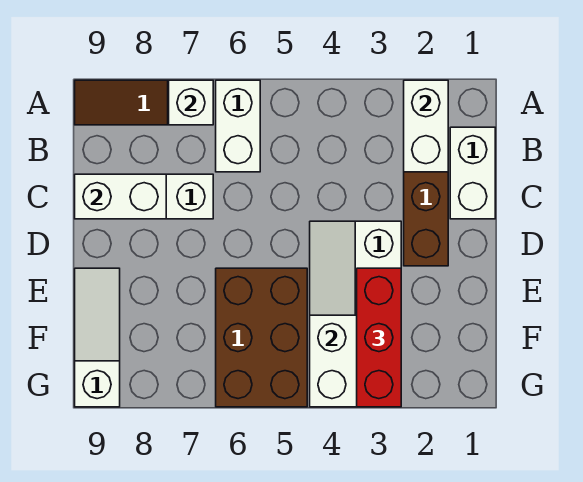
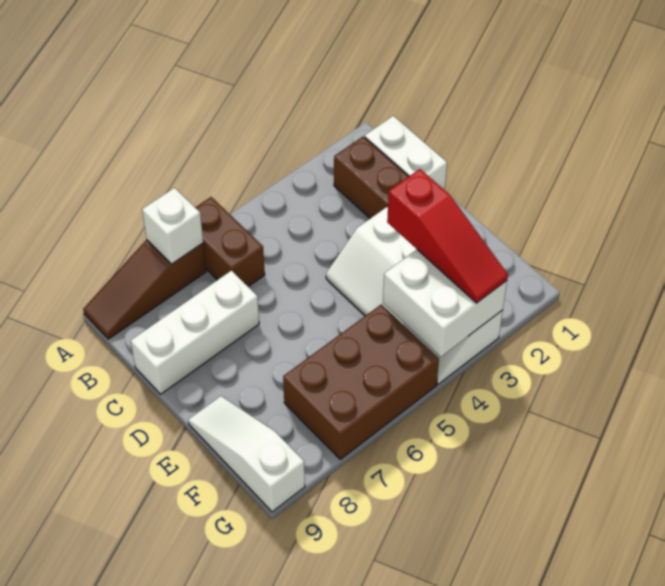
white brick A2:B2 level 2 -> none
white brick A6:B6 level 1 -> brown brick A6:B6 level 1
white brick C8:C9 level 2 -> none
red brick E3:G3 level 3 -> red slope E3:G3 level 3 top E
brown brick E5:G6 level 1 -> brown brick F5:G7 level 1

